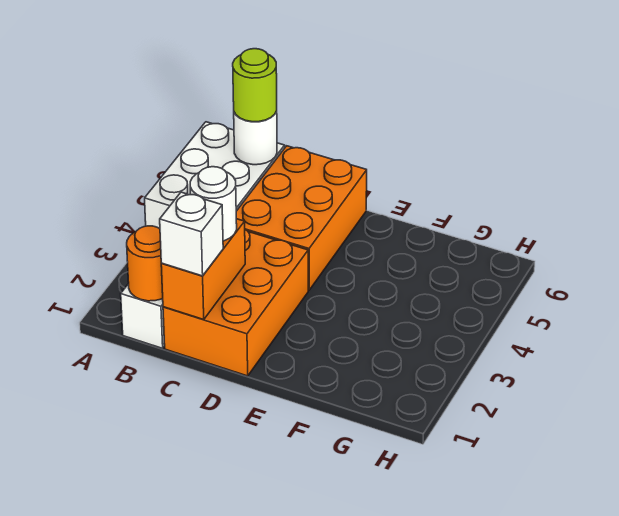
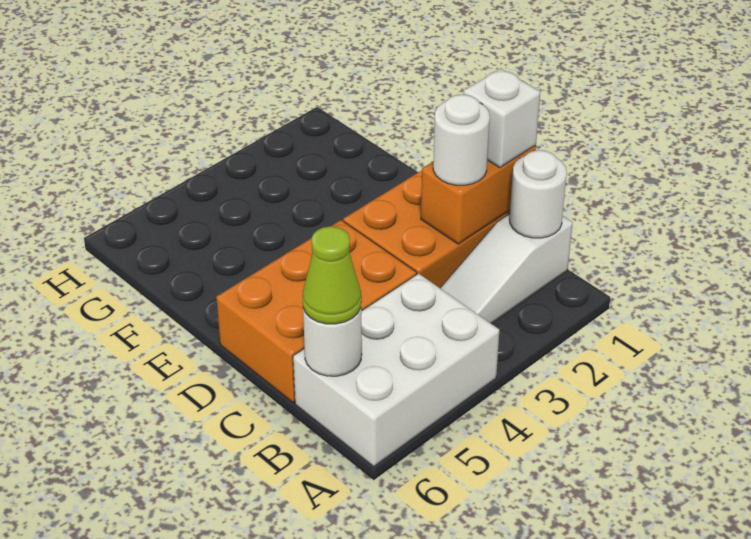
orange round brick B1 level 2 -> white round brick B1 level 2
lime round brick B6 level 3 -> lime cone B6 level 3

